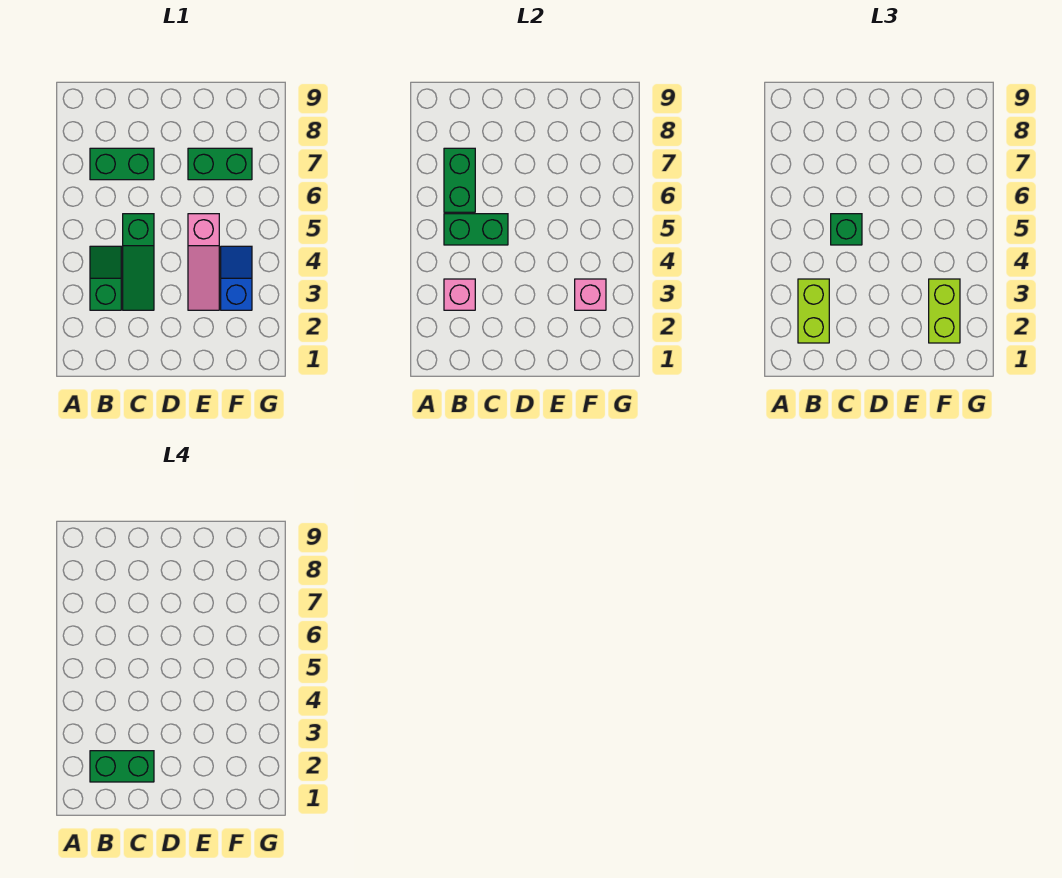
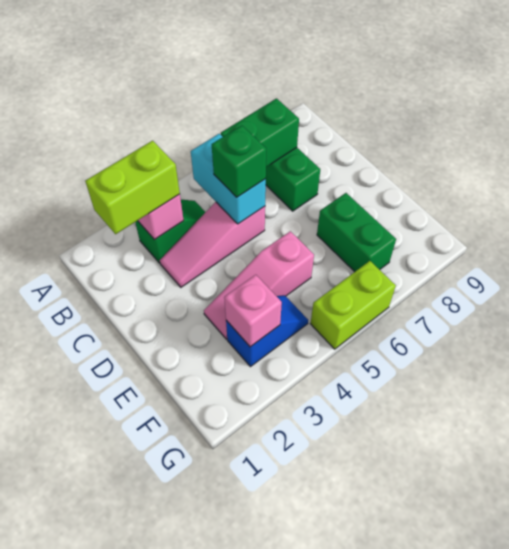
green brick B2:C2 level 4 -> none
green brick B5:C5 level 2 -> cyan brick B5:C5 level 2
green slope C3:C5 level 1 top 5 -> pink slope C3:C5 level 1 top 5
lime brick F2:F3 level 3 -> lime brick G5:G6 level 1

